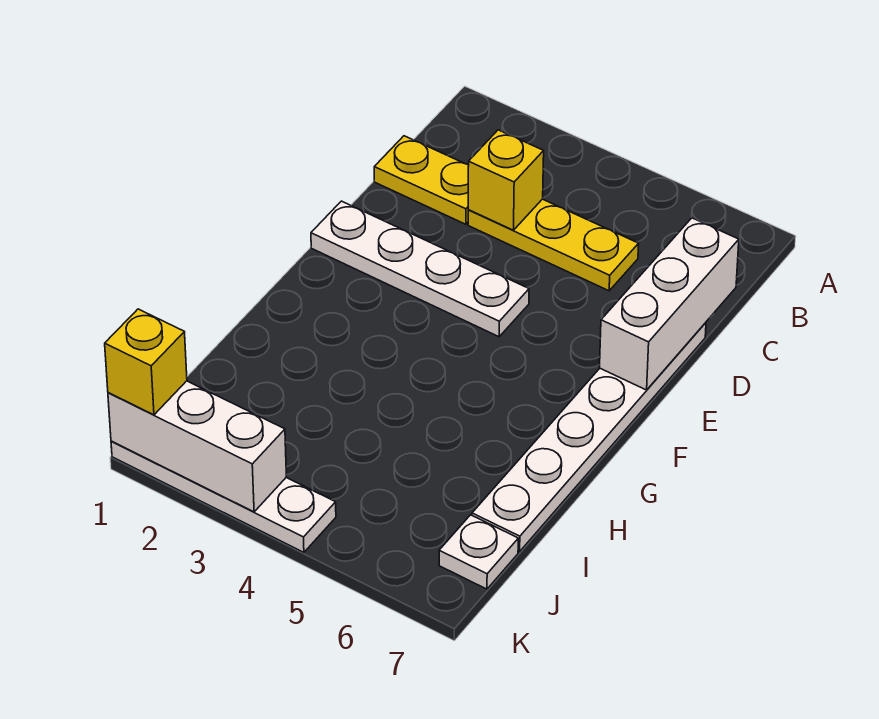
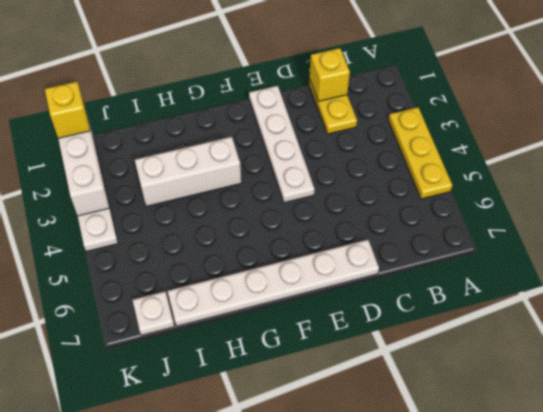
yellow plate C3:C5 level 1 -> yellow plate A3:A5 level 1
yellow brick C3 level 2 -> yellow brick C1 level 2
white brick C7:E7 level 2 -> white brick G3:I3 level 1

